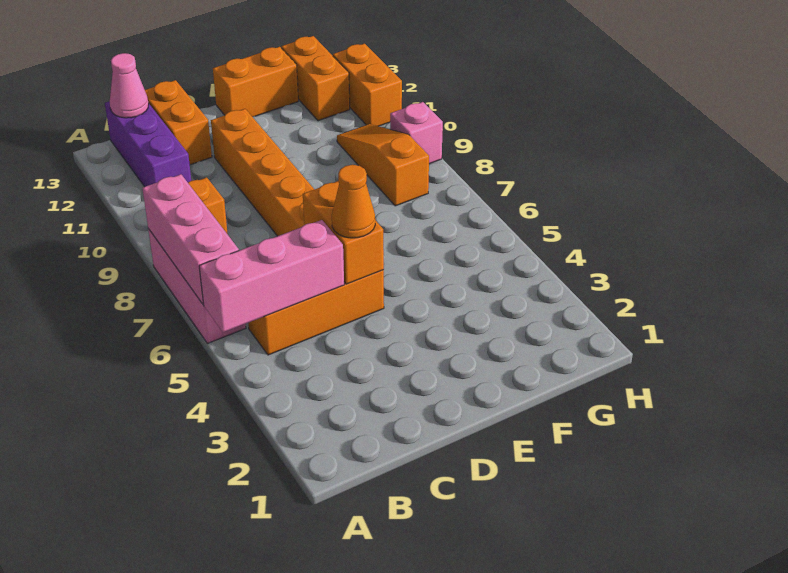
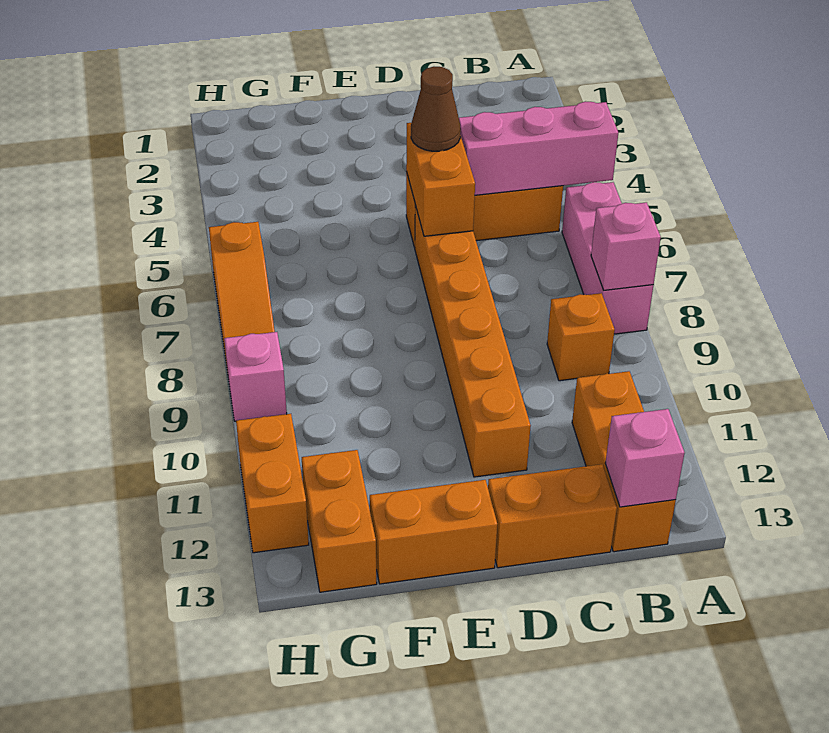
pink brick A6:A8 level 2 -> pink brick A8 level 2
purple brick B11:B13 level 1 -> orange brick B11:B13 level 1
pink cone B13 level 2 -> pink brick B13 level 2
orange brick C12:C13 level 1 -> orange brick C13:D13 level 1
orange cone D5 level 3 -> brown cone D5 level 3
orange slope G8:G10 level 1 top 8 -> orange slope H6:H8 level 1 top 6

